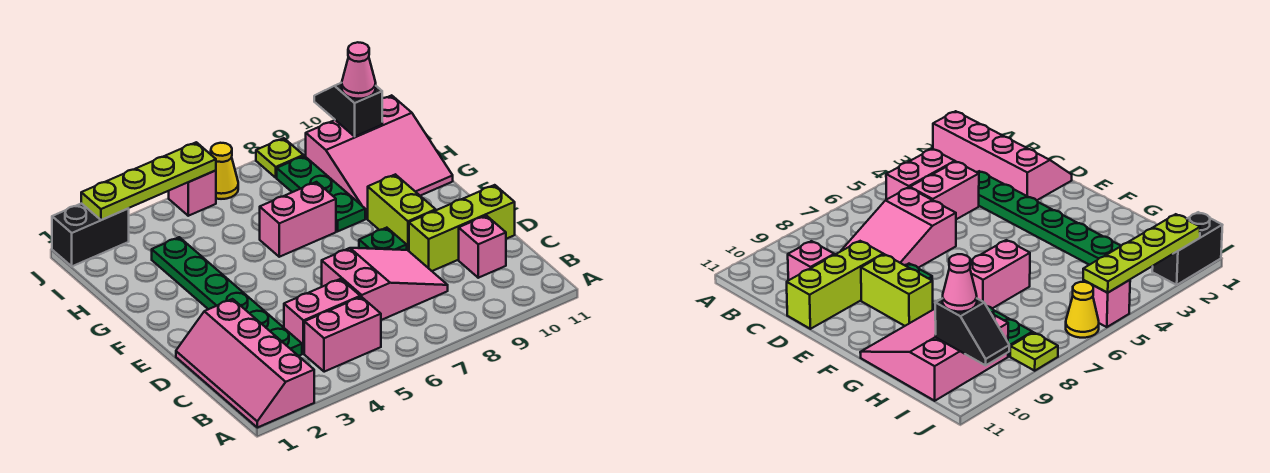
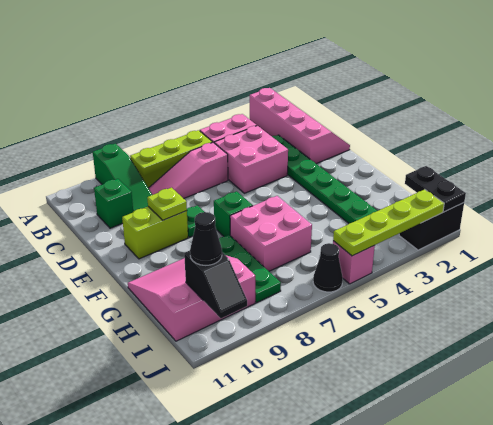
none -> green slope A9:C9 level 1 top A
pink brick C4:C5 level 1 -> pink brick C4:D5 level 1
pink slope C6:D8 level 1 top 6 -> pink slope C6:C8 level 1 top 6
pink brick C10 level 1 -> green brick C10 level 1
lime brick D9:D11 level 1 -> lime brick B6:B8 level 1
lime brick E9:F9 level 1 -> lime brick E9:E10 level 1
none -> green brick F7 level 1
pink brick G6:G7 level 1 -> pink brick G6:H7 level 1
none -> black plate I1:J1 level 2
pink cone I10 level 3 -> black cone I10 level 3
yellow cone J6 level 1 -> black cone J6 level 1
lime plate J8 level 1 -> lime plate E9 level 2

